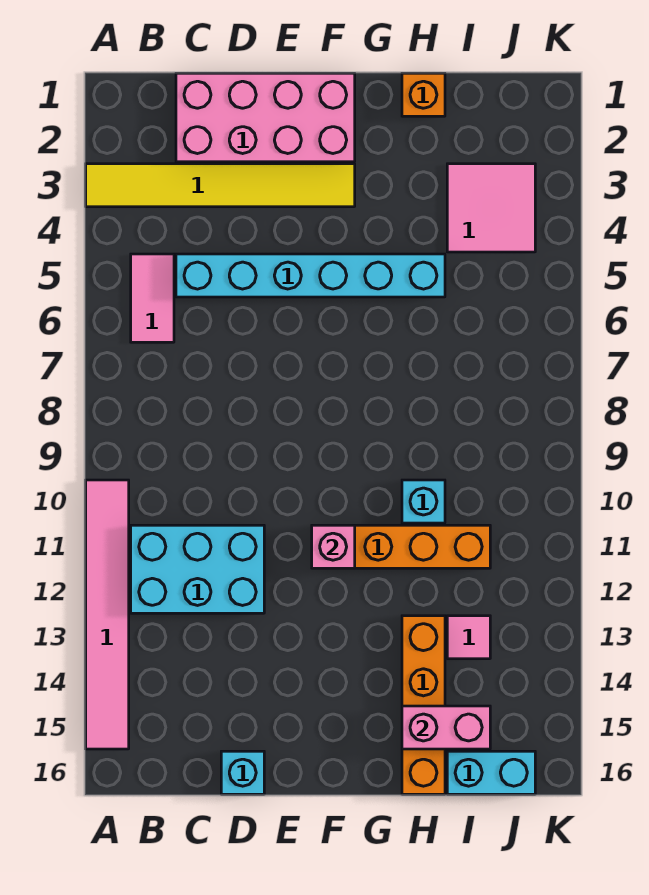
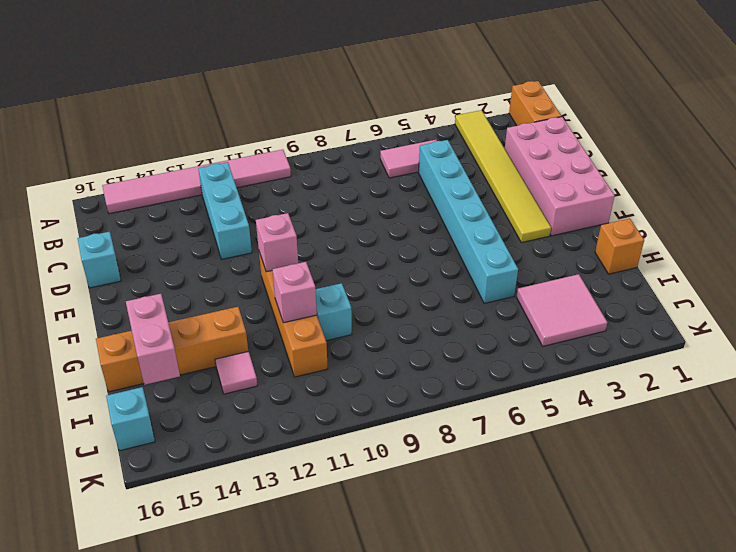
none -> orange brick A1:B1 level 1
cyan brick B11:D12 level 1 -> cyan brick B12:D12 level 1
none -> pink brick H11 level 2
cyan brick I16:J16 level 1 -> cyan brick J16 level 1

